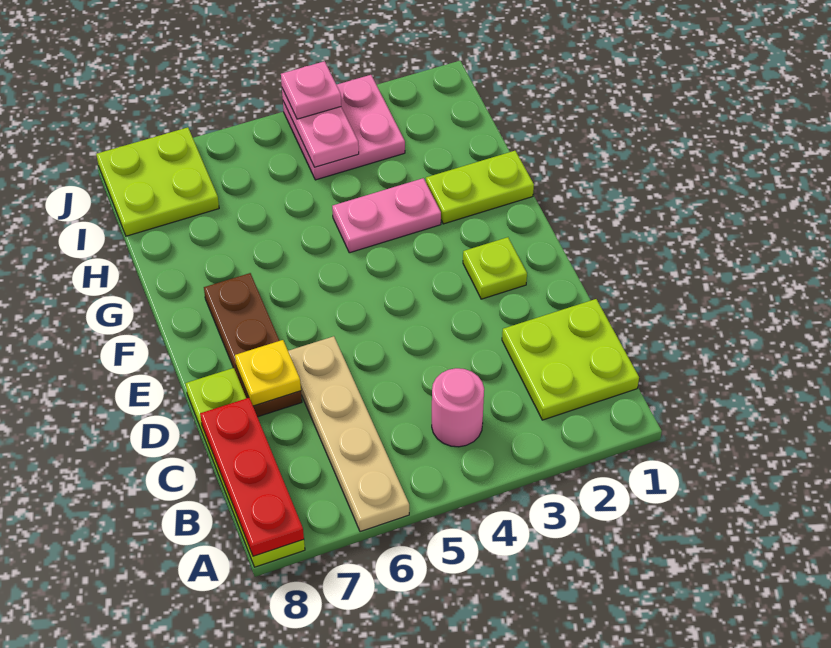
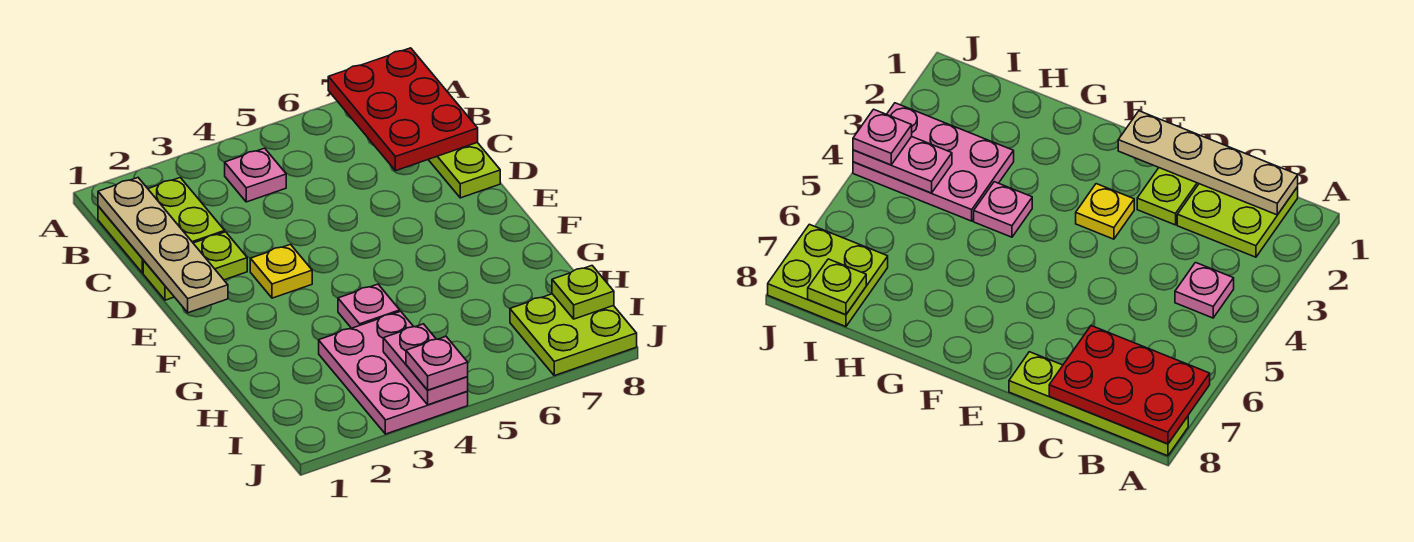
tan plate A6:D6 level 1 -> tan plate B1:E1 level 2
red plate A8:C8 level 2 -> red plate A7:C8 level 2
pink round brick B4 level 1 -> pink plate B4 level 1
brown plate D7:F7 level 1 -> none
yellow plate D7 level 2 -> yellow plate E3 level 1
lime plate E2 level 1 -> lime plate I8 level 2
lime plate G1:G2 level 1 -> lime plate D1:D2 level 1
pink plate G3:G4 level 1 -> pink plate G4 level 1
pink plate I3:J4 level 1 -> pink plate H3:J4 level 1

